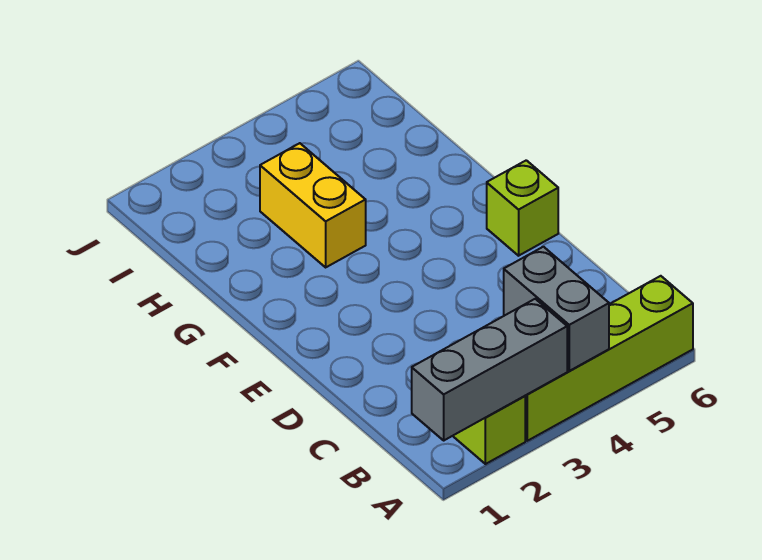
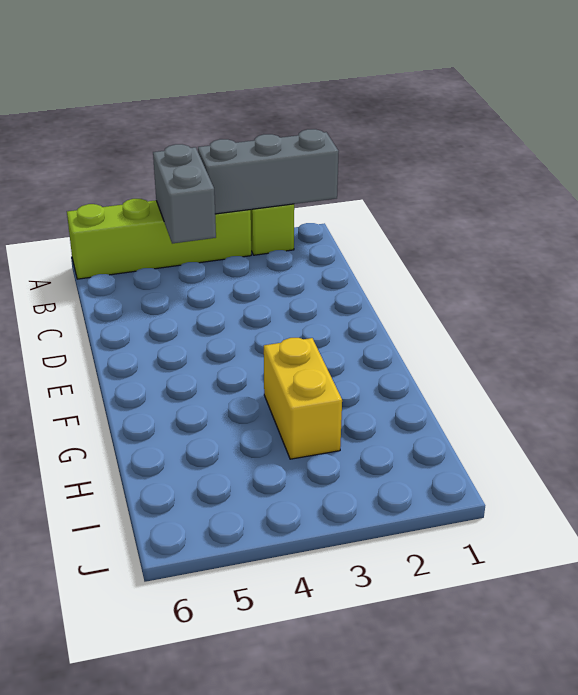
lime brick E6 level 1 -> none

